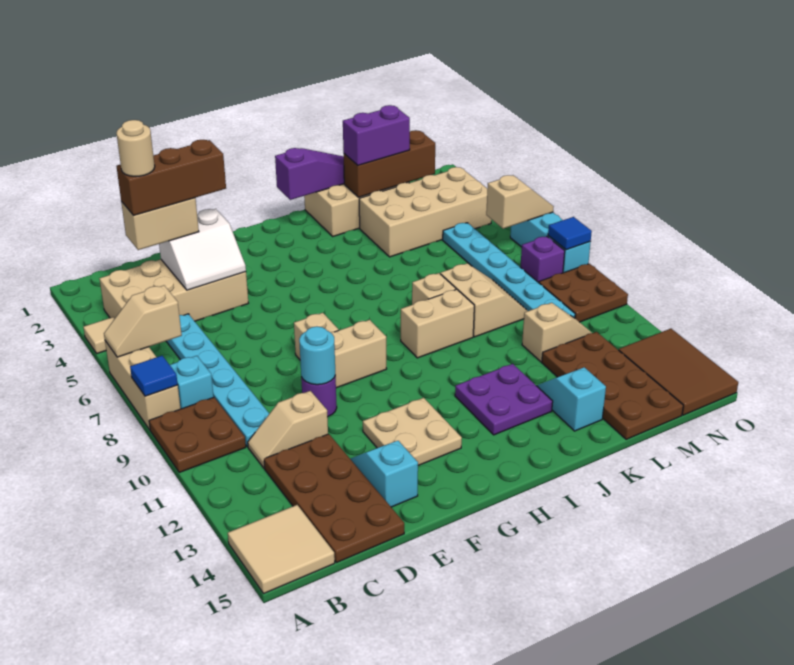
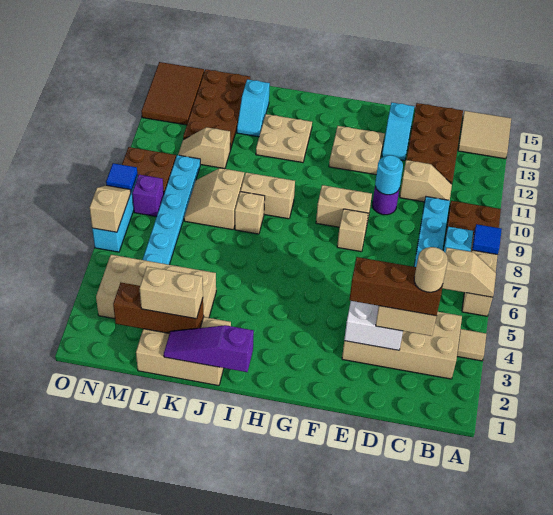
purple plate I12:J13 level 1 -> tan plate I12:J13 level 1
purple brick K2:L2 level 3 -> tan brick K2:L2 level 3
tan slope N6:O6 level 2 top N -> tan slope O6:O7 level 2 top 6

